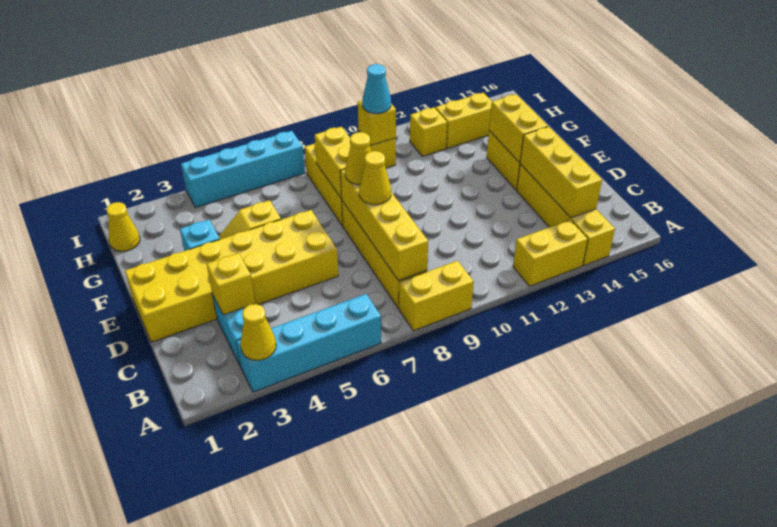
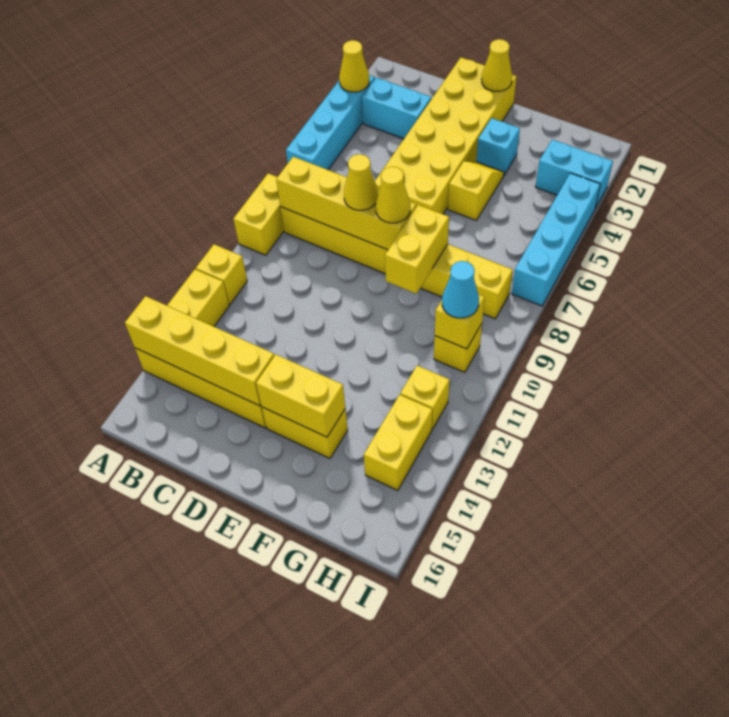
yellow brick B14:D14 level 2 -> yellow brick A14:D14 level 2
yellow brick C3 level 2 -> yellow brick A11 level 1
yellow brick F8:G8 level 2 -> yellow brick F8:F9 level 2
yellow cone H1 level 1 -> yellow cone E1 level 2
none -> cyan brick H3:I3 level 1

